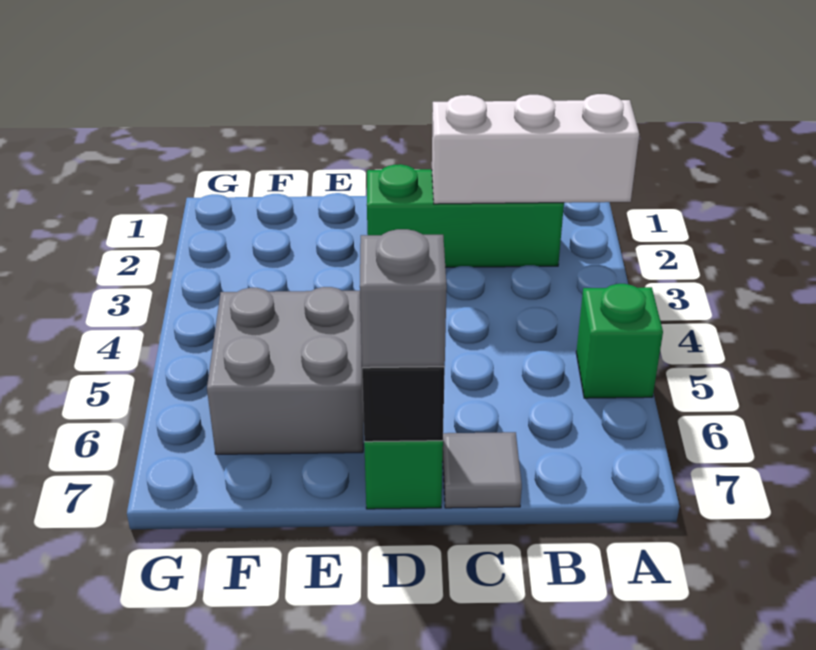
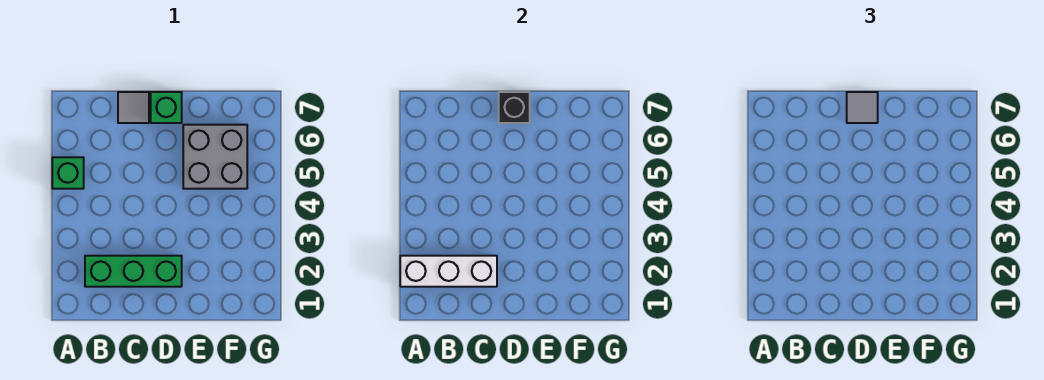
grey brick D7 level 3 -> grey tile D7 level 3

